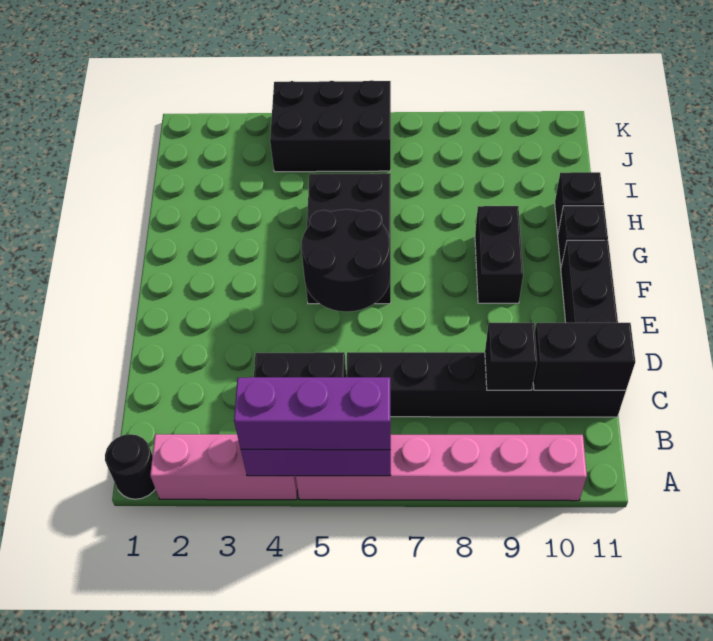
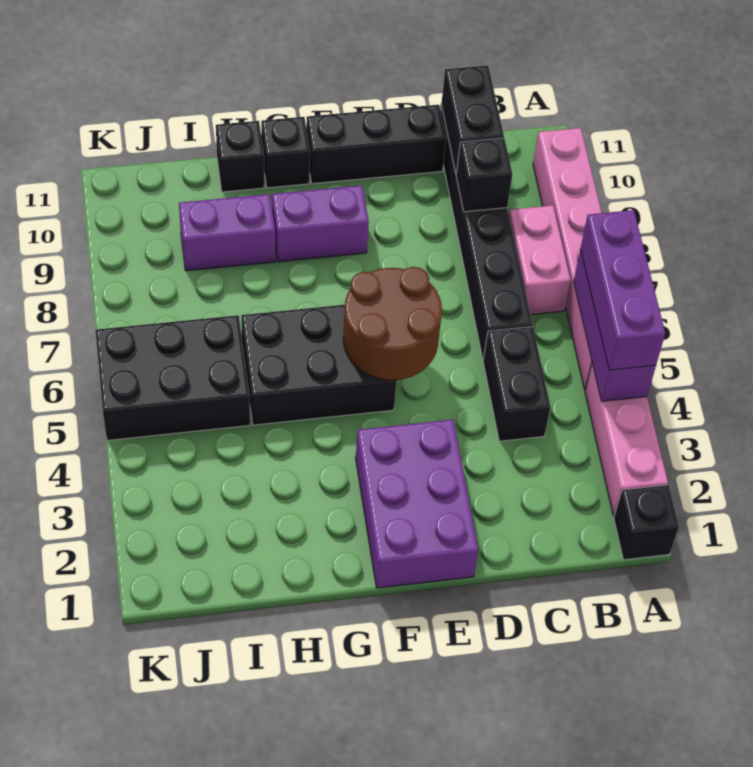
black round brick A1 level 1 -> black brick A1 level 1
none -> pink brick B7:B8 level 1
none -> purple brick E1:F3 level 1
black round brick E5:F6 level 2 -> brown round brick E5:F6 level 2
black brick F9:G9 level 1 -> purple brick F9:G9 level 1
none -> purple brick H9:I9 level 1
black brick J4:K6 level 1 -> black brick I5:K6 level 1

